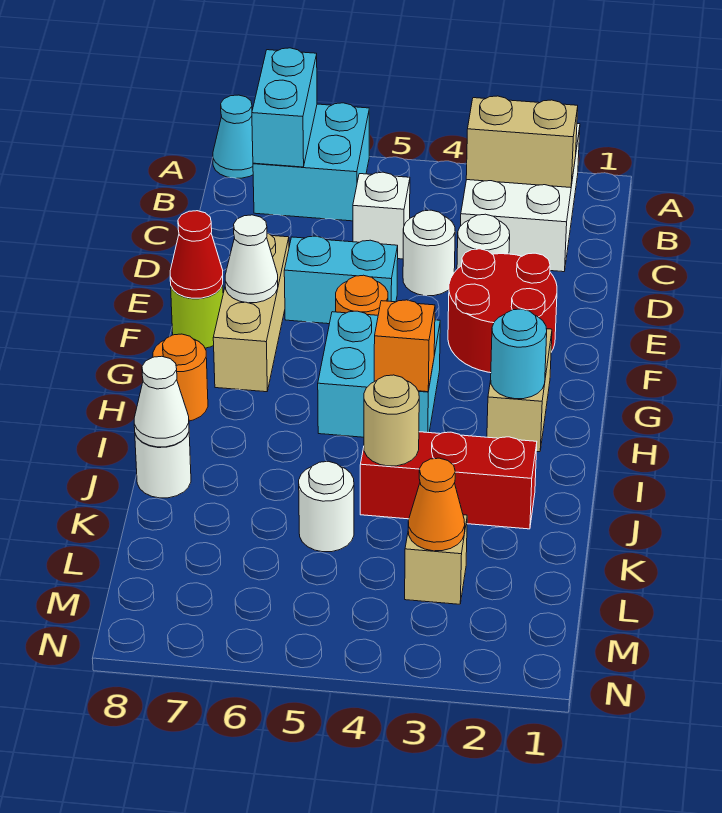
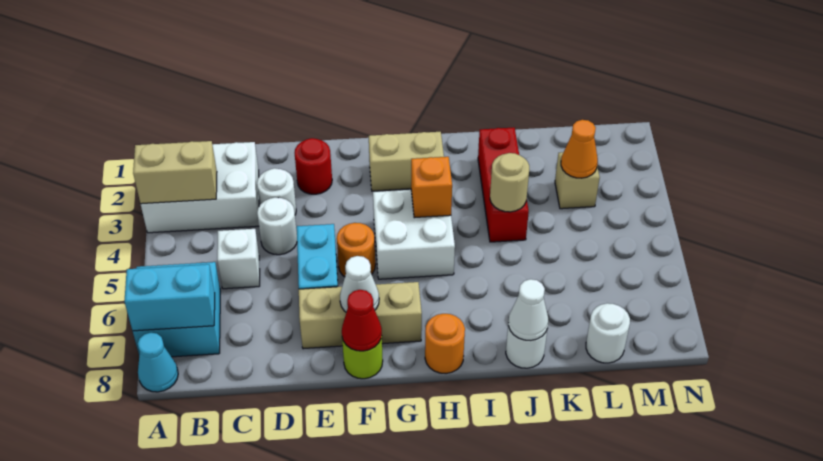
tan brick B2:B3 level 2 -> tan brick A3:B3 level 2
red round brick E2:F3 level 1 -> red round brick E2 level 1
cyan brick G4:H5 level 1 -> white brick G4:H5 level 1
cyan round brick H2 level 2 -> none
white round brick K5 level 1 -> white round brick L8 level 1

